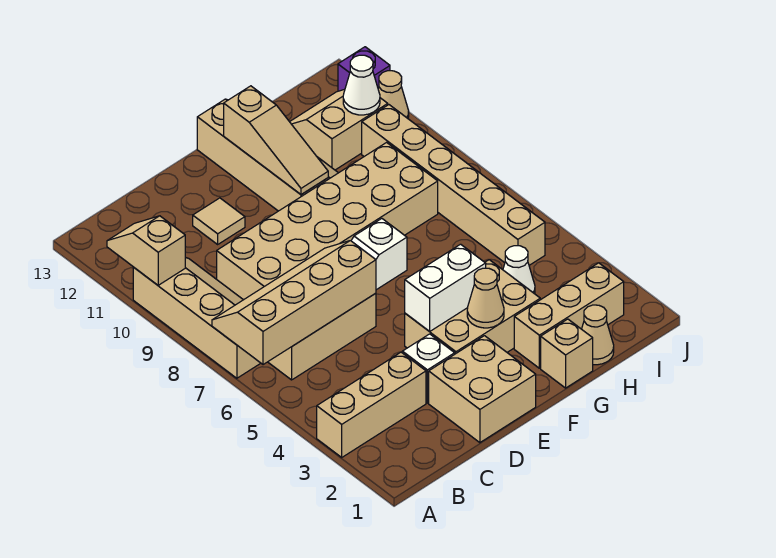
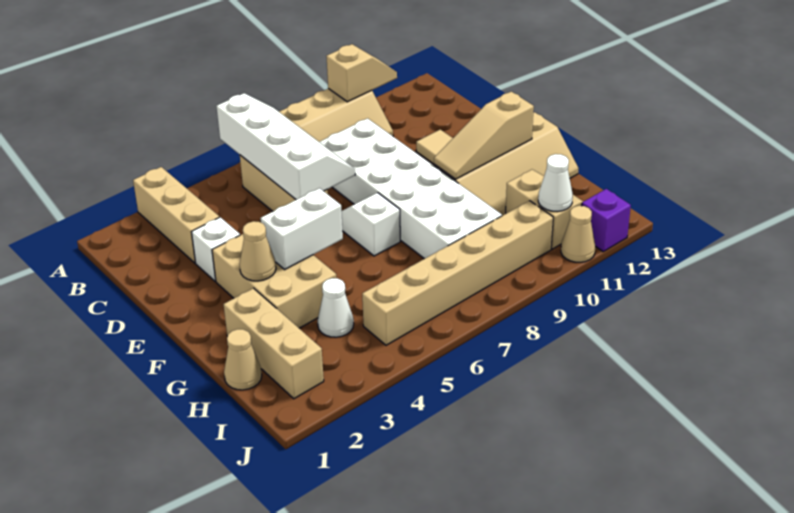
tan slope A6:D7 level 2 top 6 -> white slope A6:D7 level 2 top 6
tan brick C8:H9 level 1 -> white brick C8:H9 level 1
tan brick D1:E2 level 1 -> none
white brick E4:F4 level 2 -> white brick F4:F5 level 2
tan brick G1 level 1 -> none

